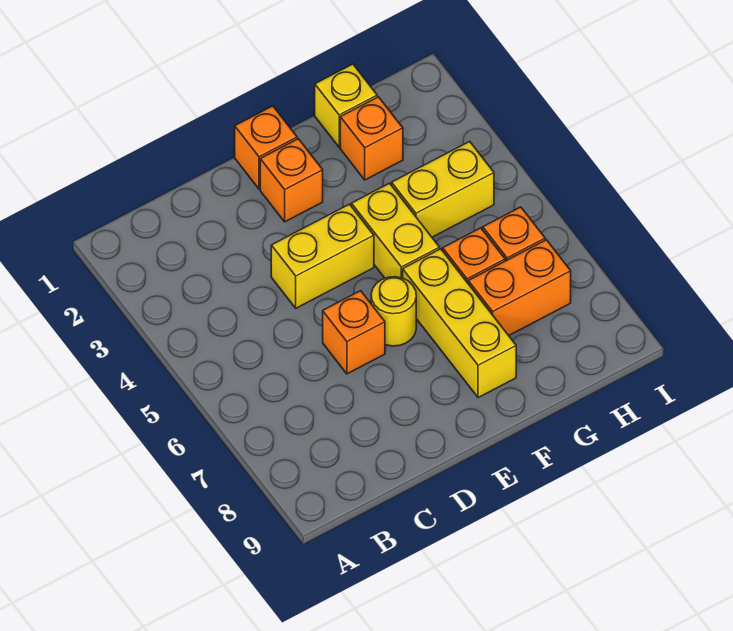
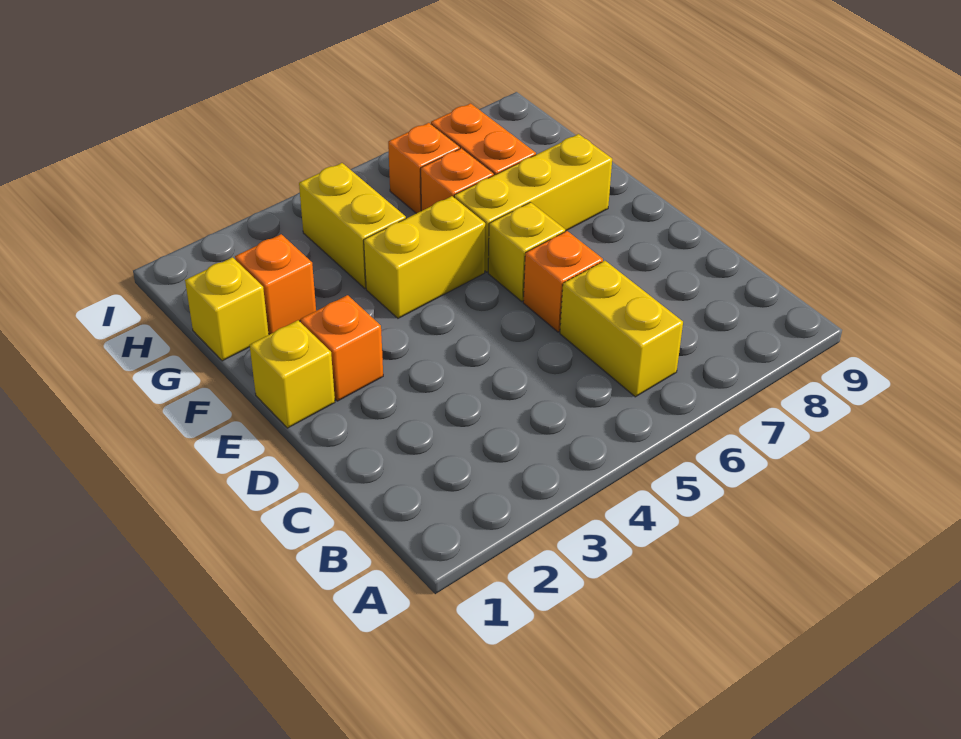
yellow brick D4:E4 level 1 -> yellow brick B6:C6 level 1
orange brick E1 level 1 -> yellow brick E1 level 1
yellow round brick E6 level 1 -> yellow brick E6 level 1

